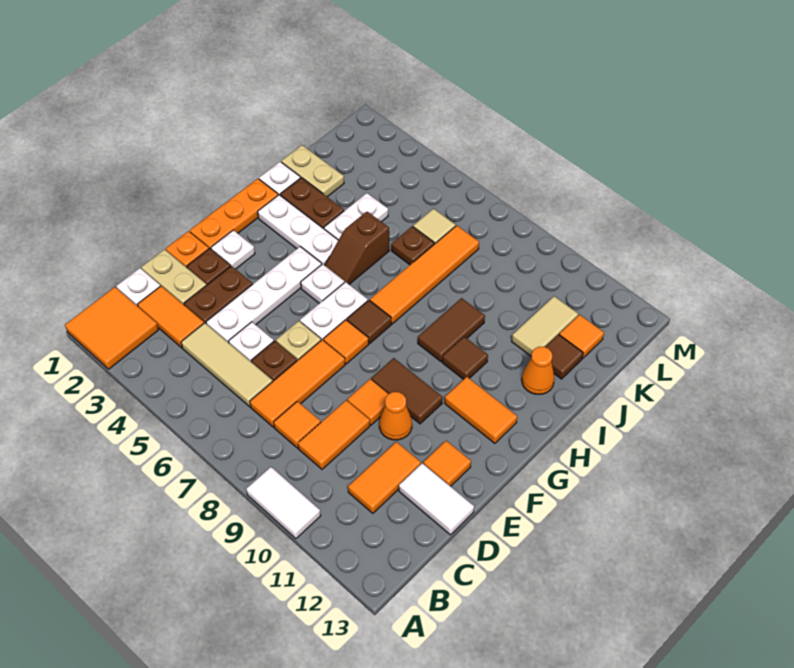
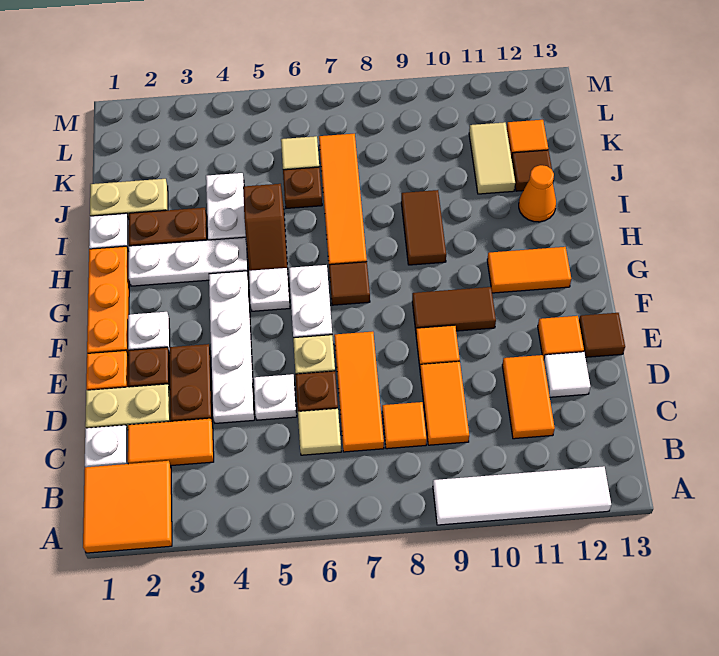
white tile A9:A10 level 1 -> white tile A9:A12 level 1
tan tile C4:C6 level 1 -> tan tile C6 level 1
white tile D12:D13 level 1 -> white tile D12 level 1
orange cone E10 level 1 -> none
orange tile F7 level 1 -> none
brown tile H10 level 1 -> brown tile E13 level 1

